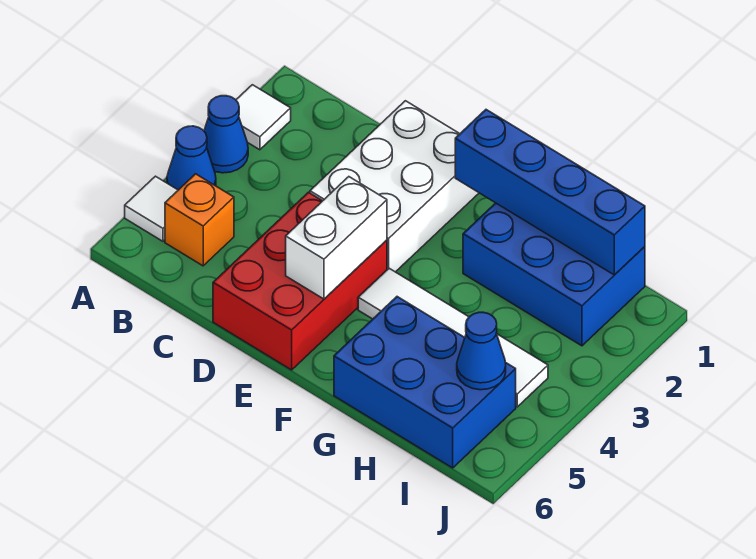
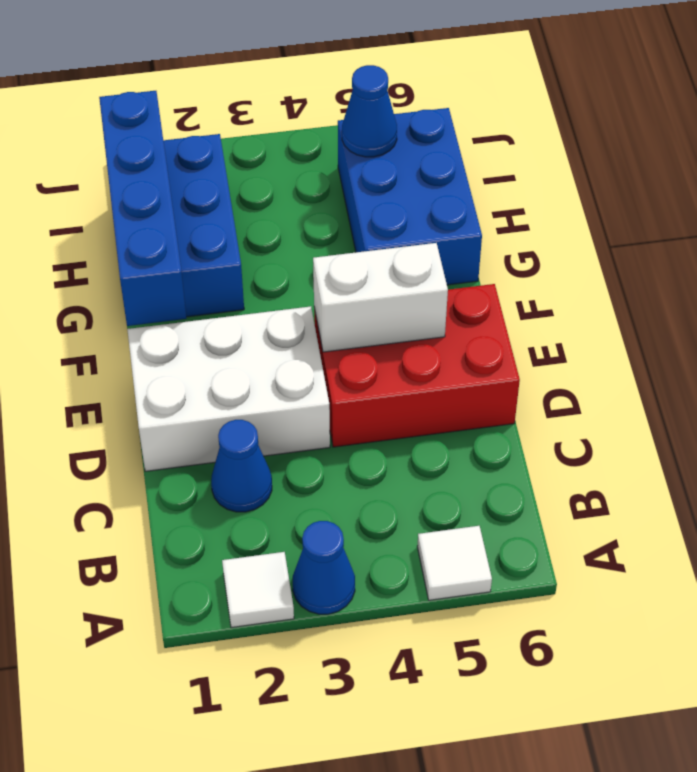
blue cone A4 level 1 -> blue cone C2 level 1
orange brick B5 level 1 -> none
white tile F4:I4 level 1 -> none

